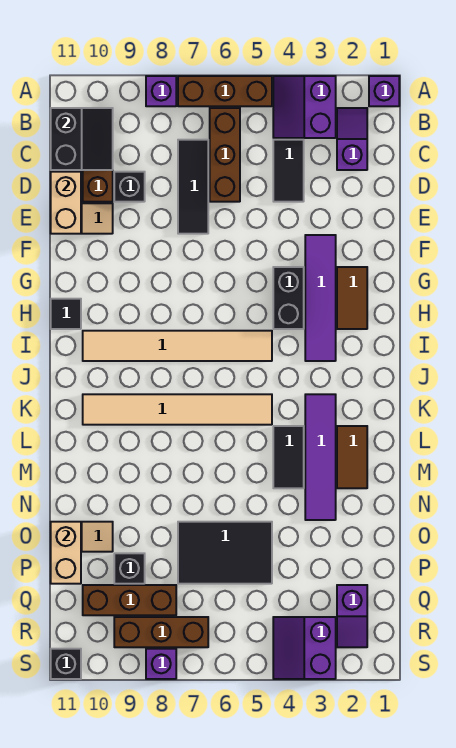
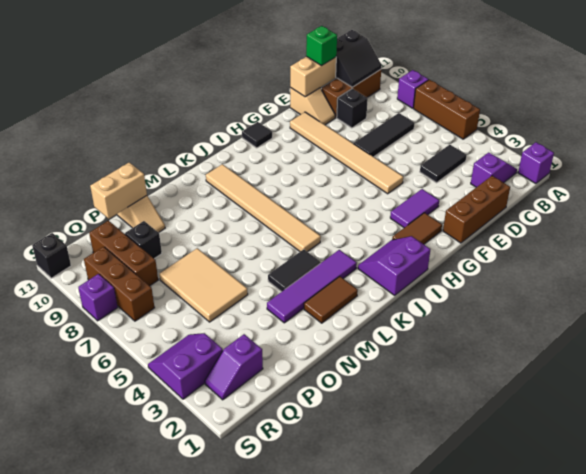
purple slope A3:B4 level 1 top 3 -> purple slope I1:J2 level 1 top 1
brown brick B6:D6 level 1 -> brown brick D1:F1 level 1
none -> green brick D11 level 3
purple tile F3:I3 level 1 -> purple tile F3:G3 level 1
black brick G4:H4 level 1 -> none
tan tile I5:I10 level 1 -> tan tile F5:F10 level 1
black tile O5:P7 level 1 -> tan tile O5:P7 level 1

